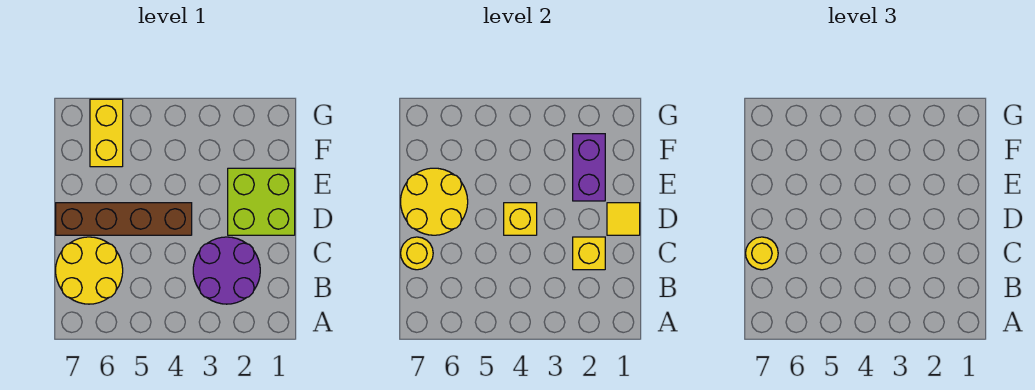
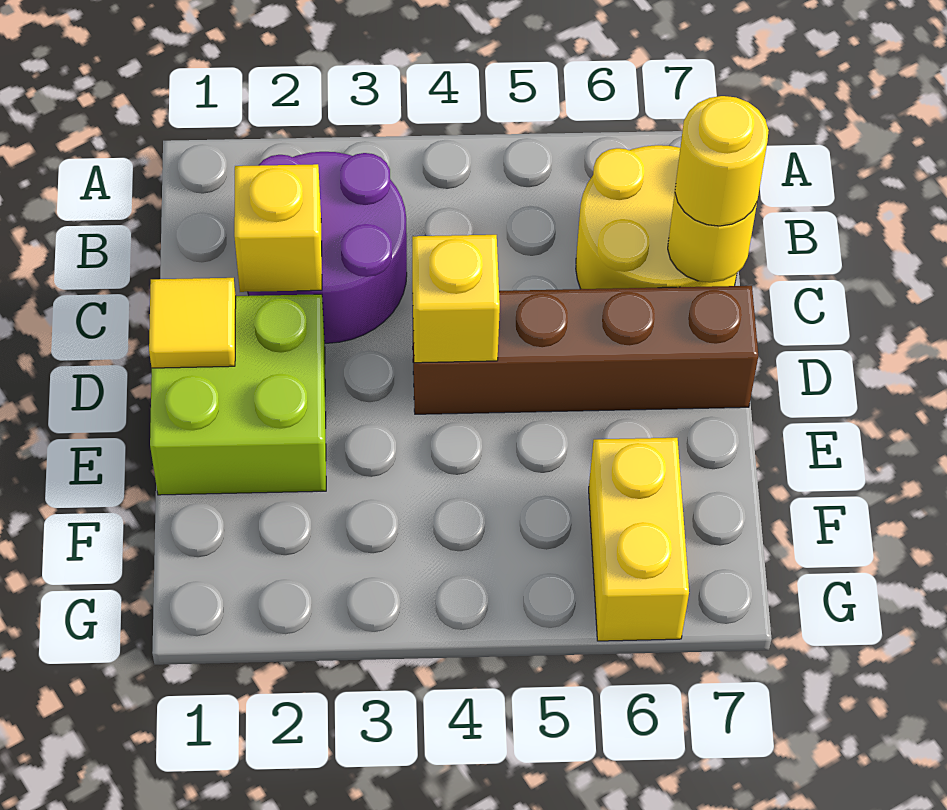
yellow round brick D6:E7 level 2 -> none
purple brick E2:F2 level 2 -> none

